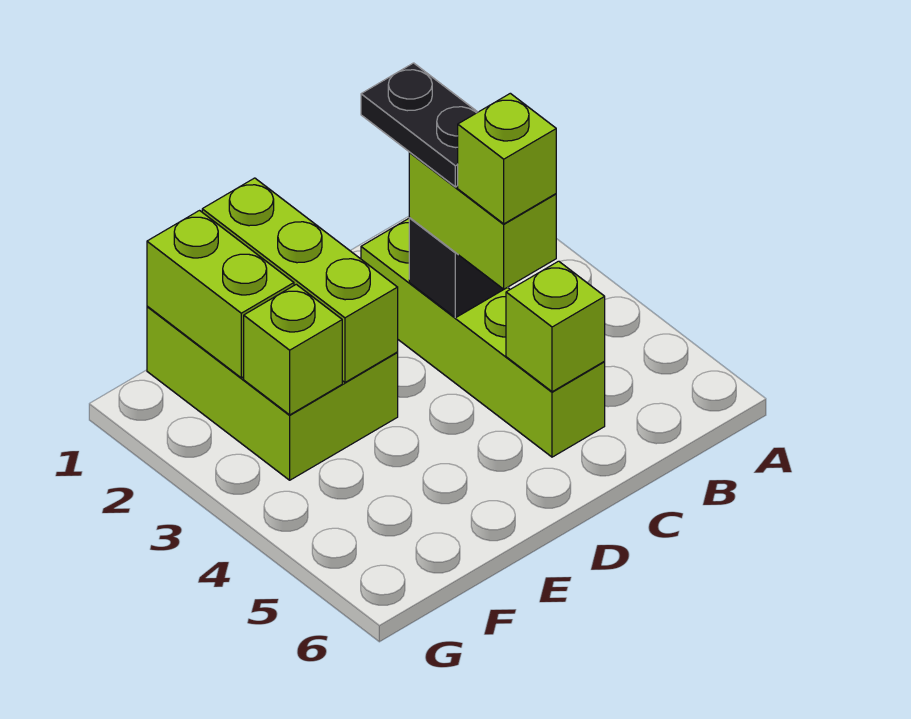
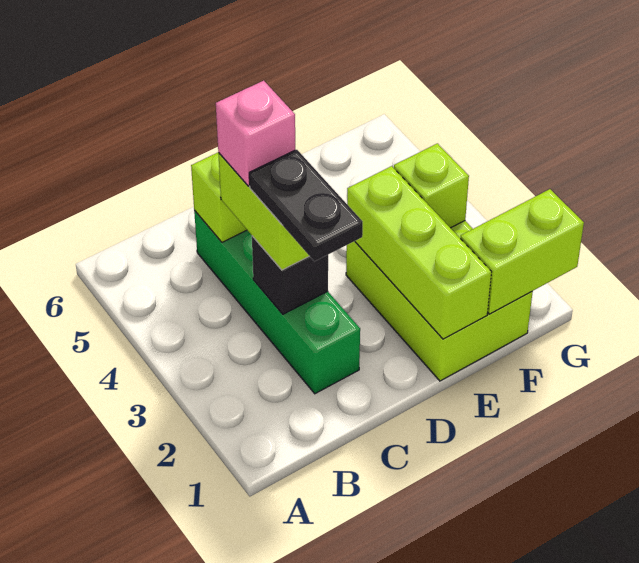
lime brick C2:C5 level 1 -> green brick C2:C5 level 1
lime brick C4 level 4 -> pink brick C4 level 4
lime brick F1:F2 level 2 -> lime brick F1:G1 level 2

